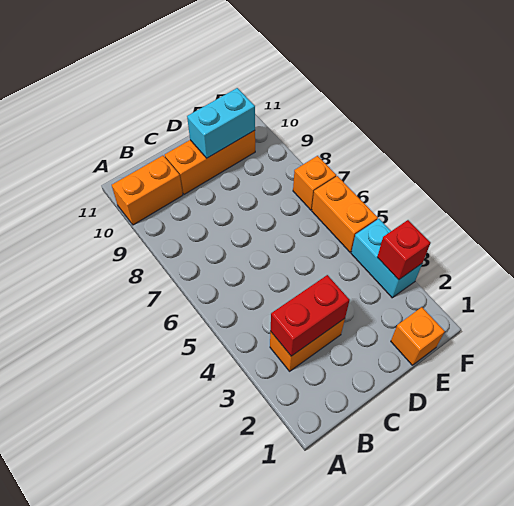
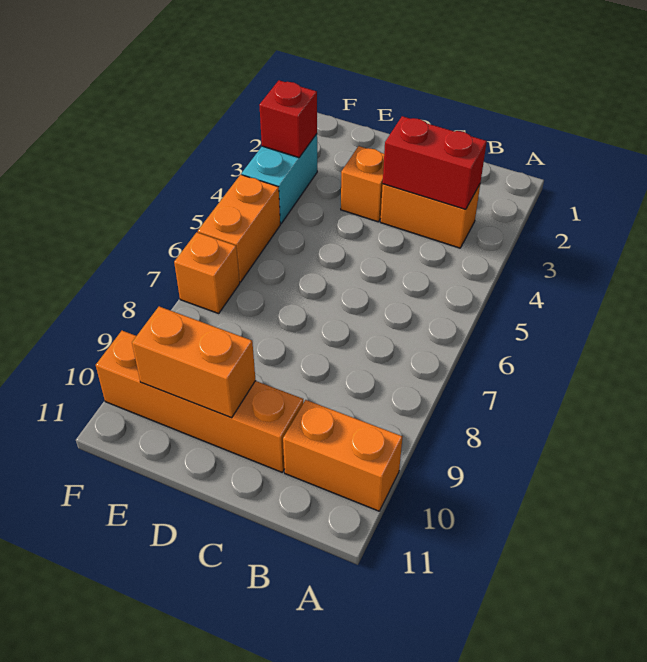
orange brick C10:E10 level 1 -> orange brick C10:F10 level 1
cyan brick D10:E10 level 2 -> orange brick D10:E10 level 2
orange brick E1 level 1 -> orange brick D3 level 1

